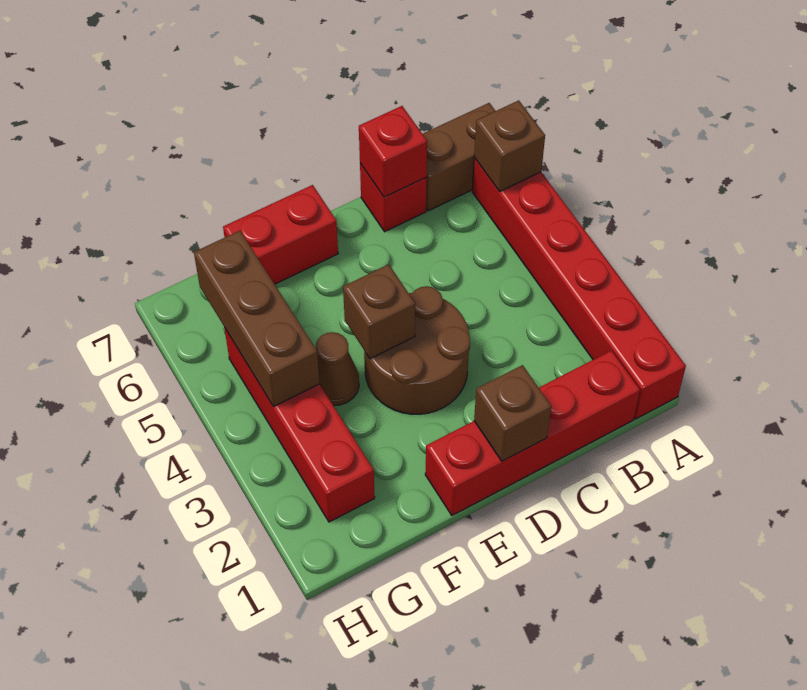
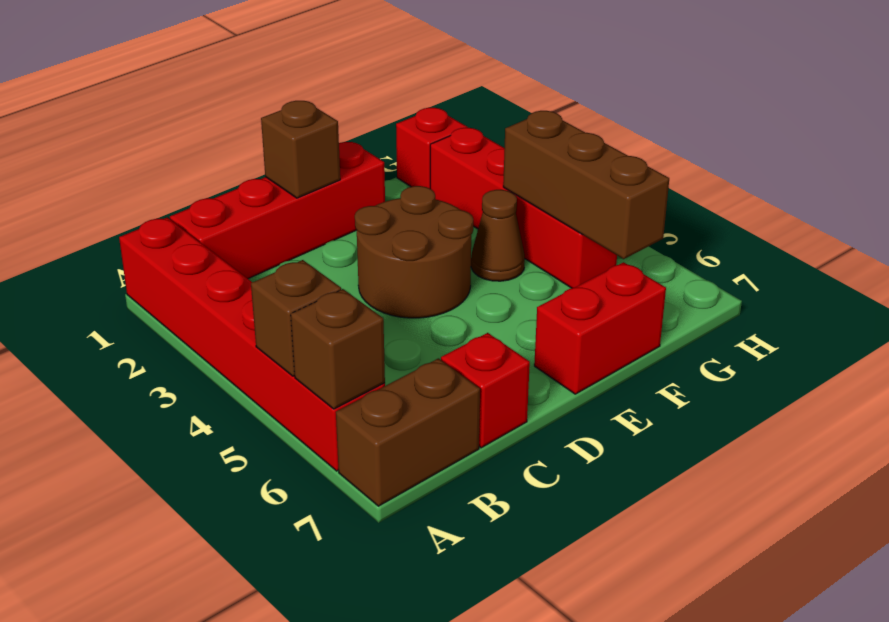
red brick C7 level 2 -> red brick G1 level 1
brown brick E4 level 2 -> brown brick A5 level 2

